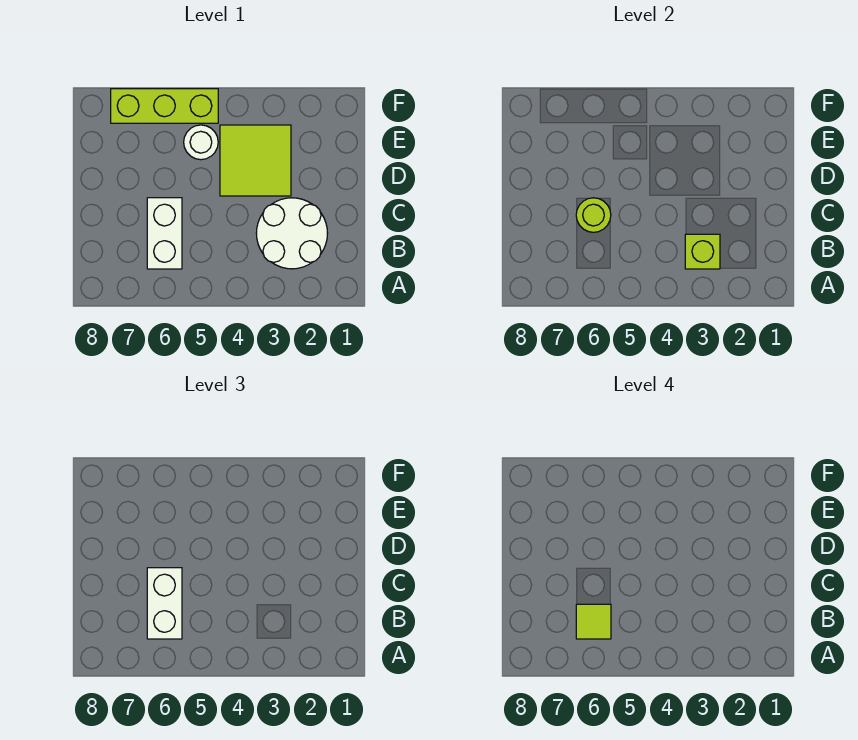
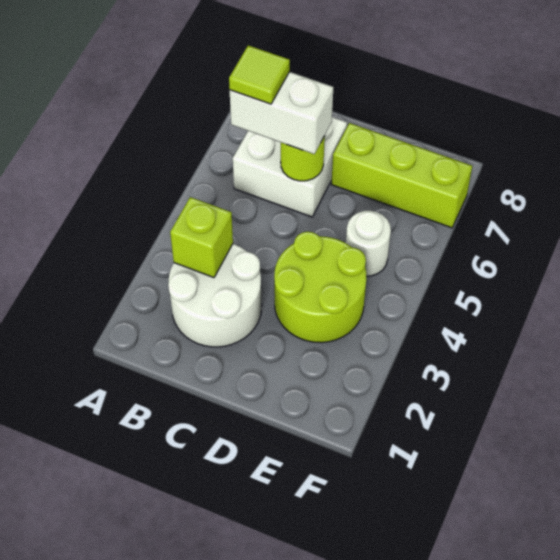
white brick B6:C6 level 1 -> white brick B6:C7 level 1
lime tile D3:E4 level 1 -> lime round brick D3:E4 level 1
lime brick F5:F7 level 1 -> lime brick D7:F7 level 1

